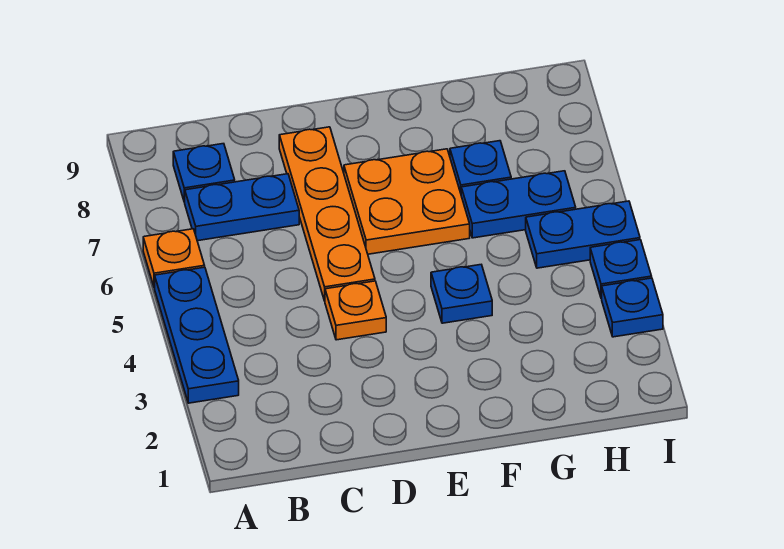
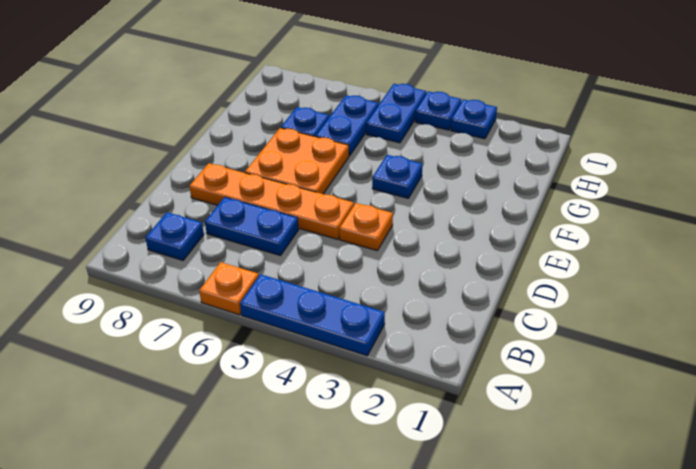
blue plate B7:C7 level 1 -> blue plate C6:C7 level 1

